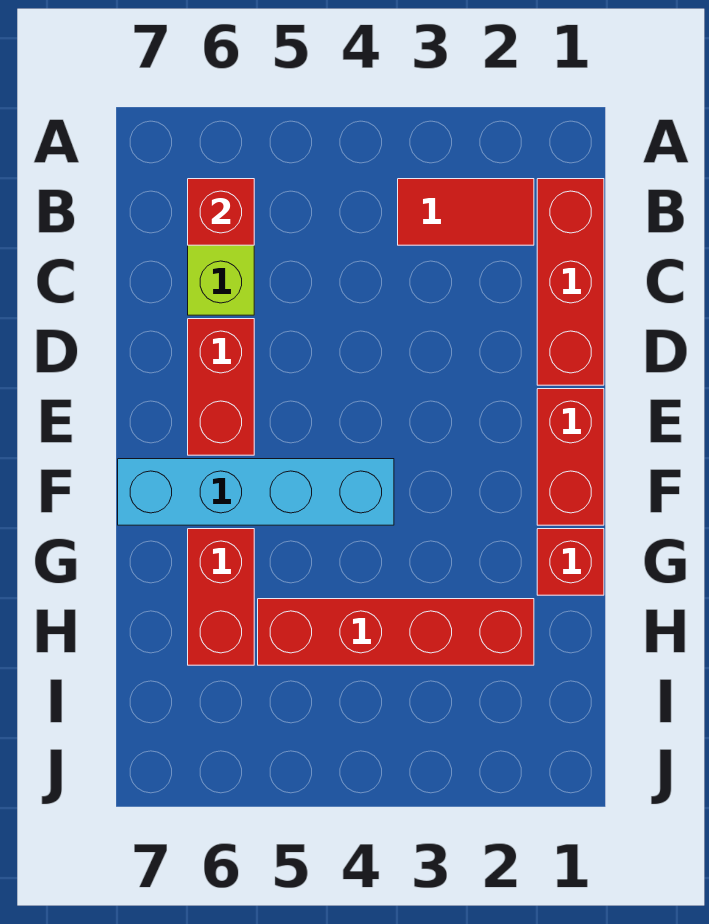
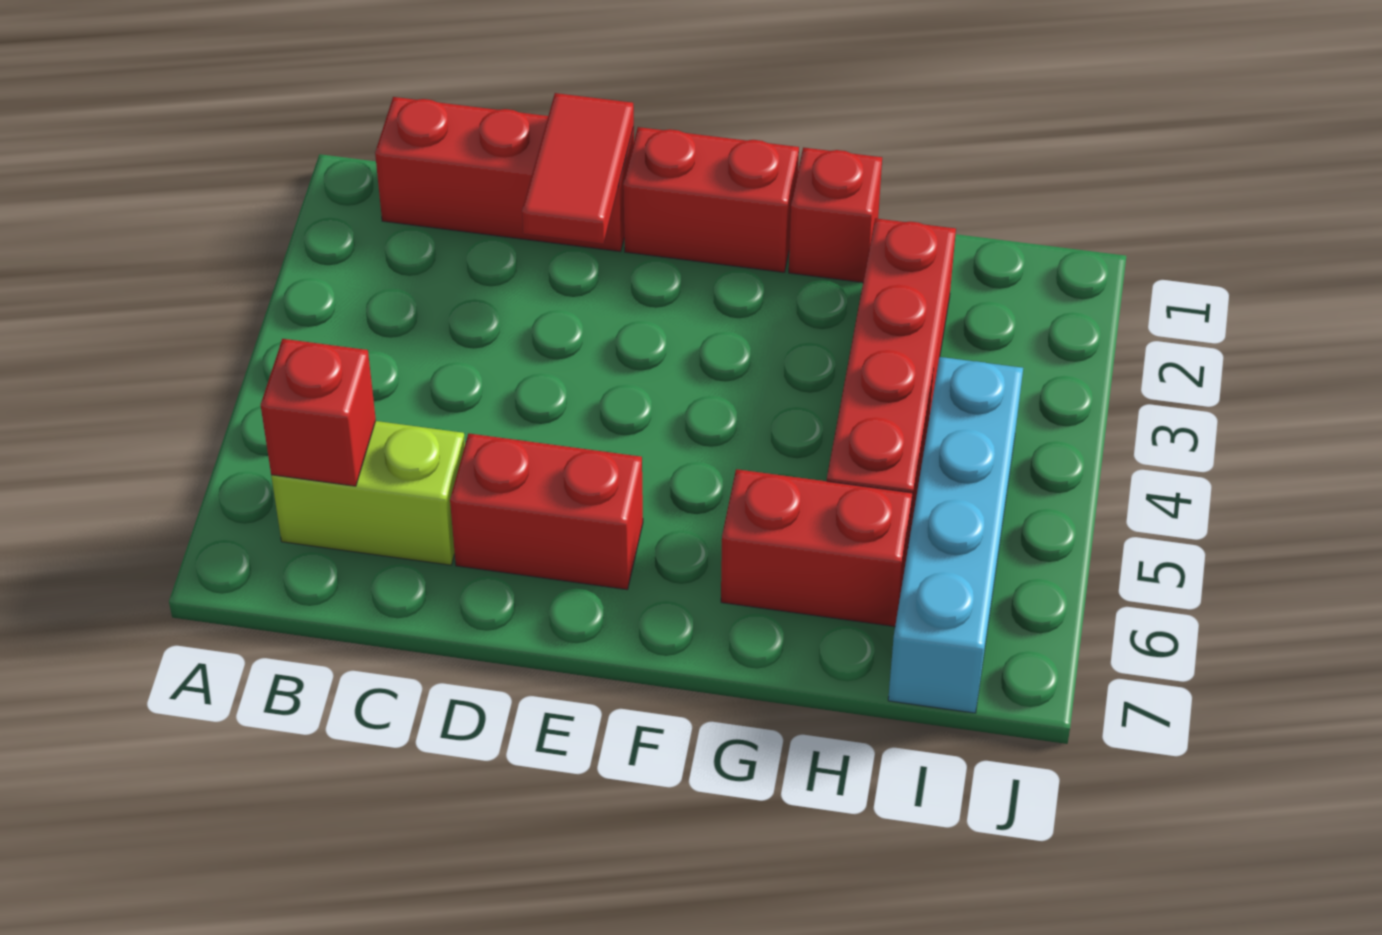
red tile B2:B3 level 1 -> red tile D1:D2 level 2
cyan brick F4:F7 level 1 -> cyan brick I4:I7 level 1

